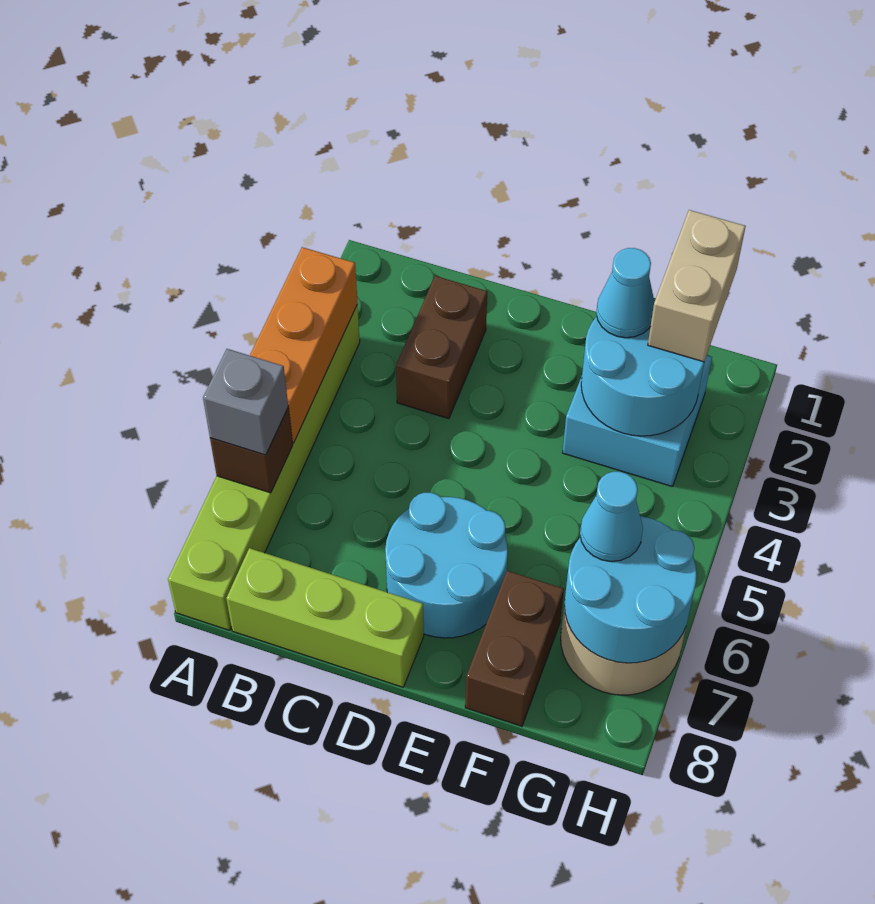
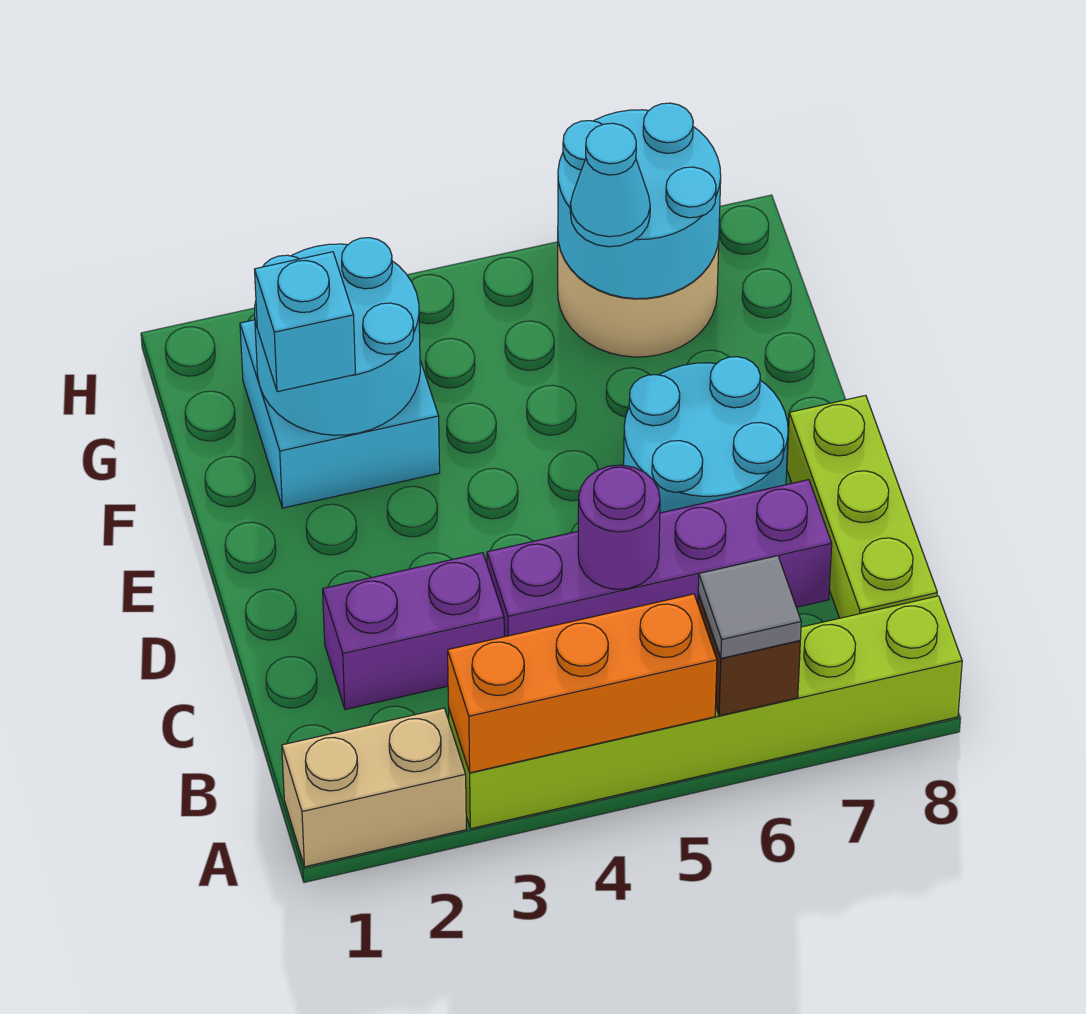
grey brick A6 level 3 -> grey tile A6 level 3
brown brick C2:C3 level 1 -> purple brick C2:C3 level 1
none -> purple brick C4:C7 level 1
none -> purple round brick C5 level 2
cyan cone F2 level 3 -> cyan brick F2 level 3
brown brick F7:F8 level 1 -> none
tan brick G1:G2 level 3 -> tan brick A1:A2 level 1

